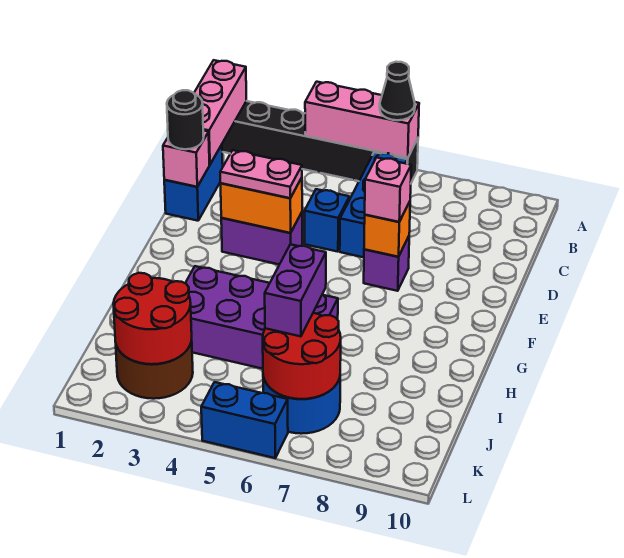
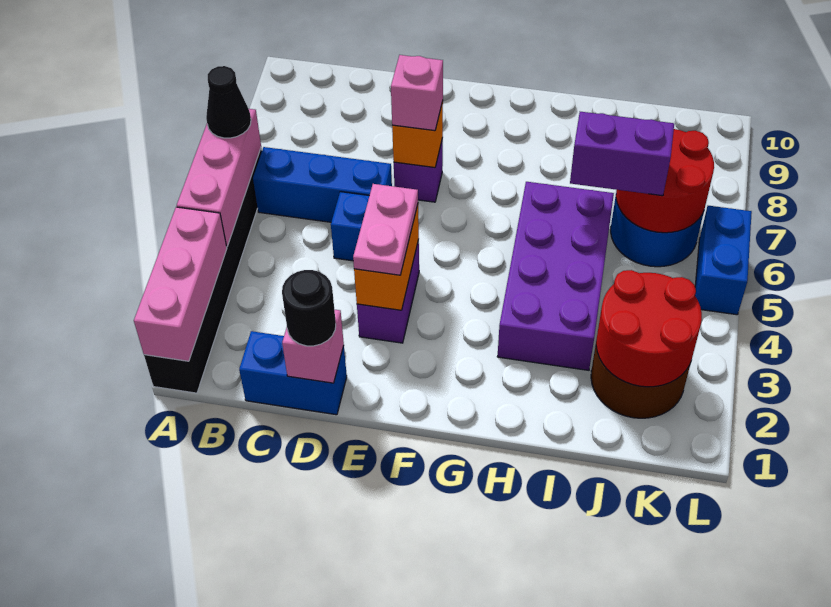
pink brick A1:C1 level 2 -> pink brick A1:A3 level 2

